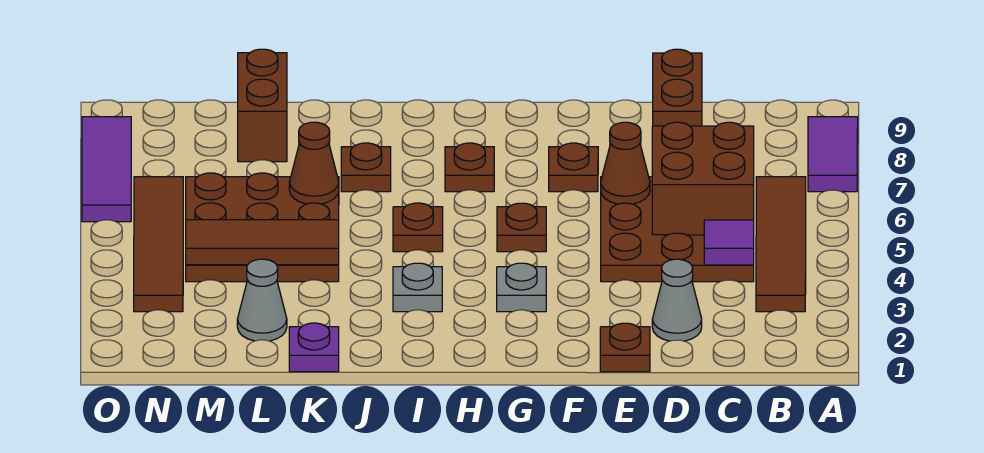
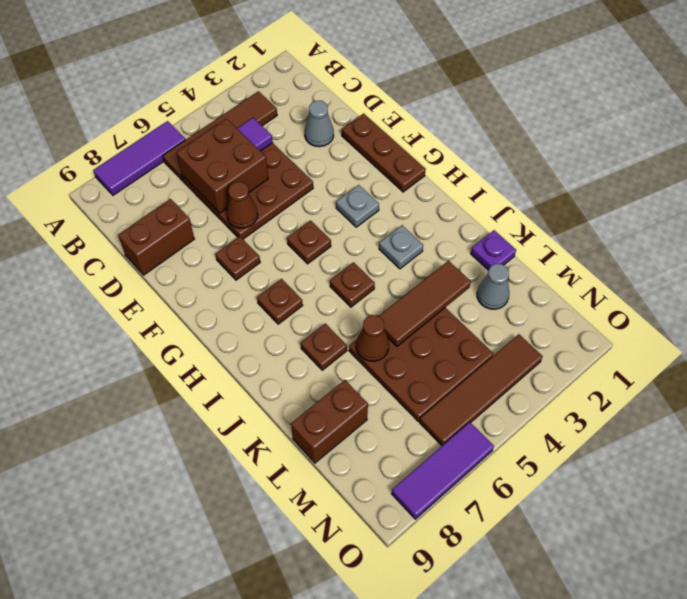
purple tile A7:A8 level 1 -> purple tile A6:A8 level 1
brown plate E1 level 1 -> brown plate E1:G1 level 1
brown tile K4:M4 level 2 -> brown tile K3:K5 level 2

